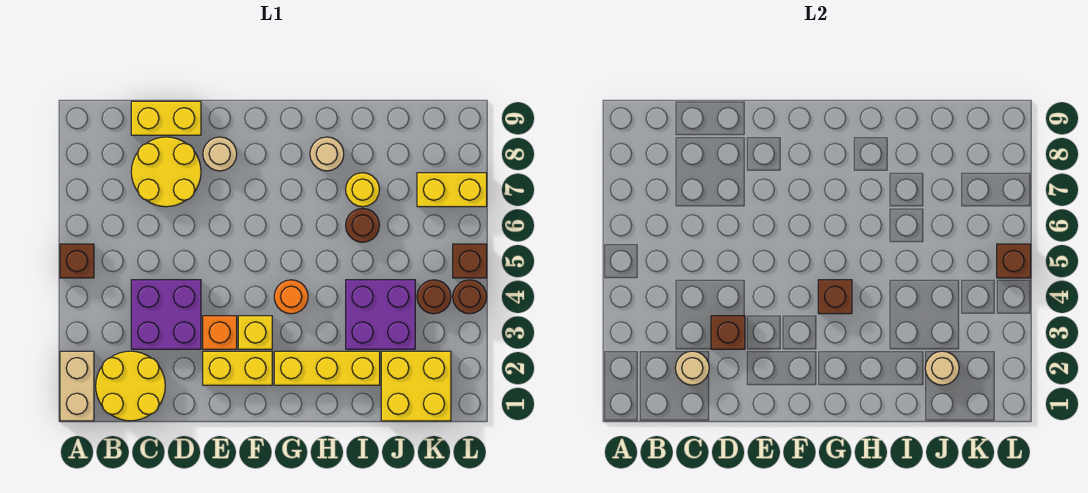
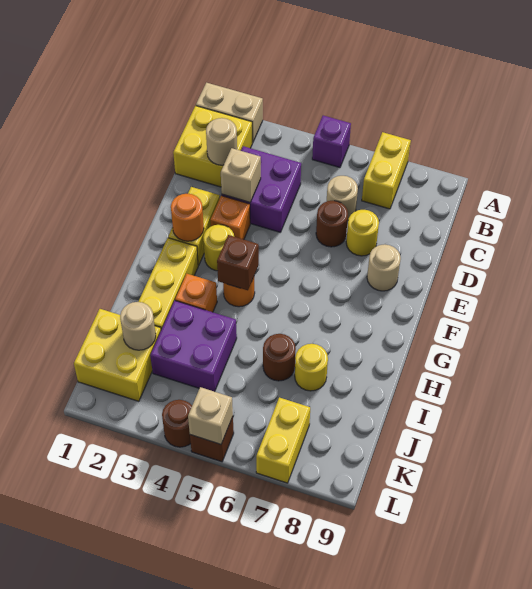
brown brick A5 level 1 -> purple brick A5 level 1
yellow round brick B1:C2 level 1 -> yellow brick B1:C2 level 1
yellow round brick C7:D8 level 1 -> yellow round brick D7 level 1
yellow brick C9:D9 level 1 -> yellow brick A7:B7 level 1
brown brick D3 level 2 -> tan brick D3 level 2
none -> orange round brick F2 level 2
yellow brick F3 level 1 -> yellow round brick F3 level 1
none -> orange brick H3 level 1
tan round brick H8 level 1 -> tan round brick C6 level 1
brown round brick K4 level 1 -> brown round brick D6 level 1
brown brick L5 level 2 -> tan brick L5 level 2

